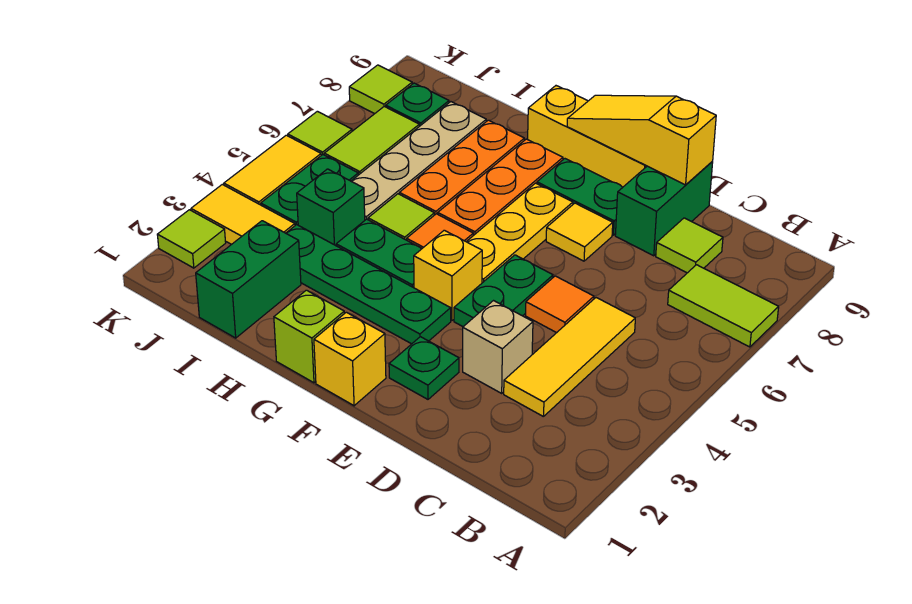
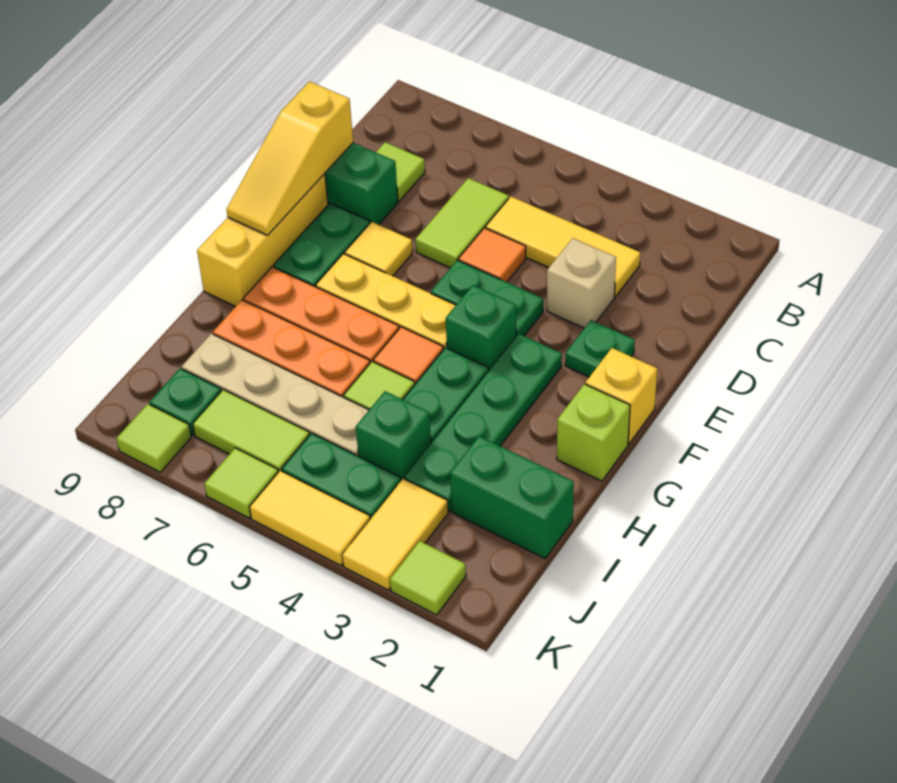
lime tile A7:B7 level 1 -> lime tile C6:D6 level 1
yellow brick F4 level 1 -> green brick F4 level 1

